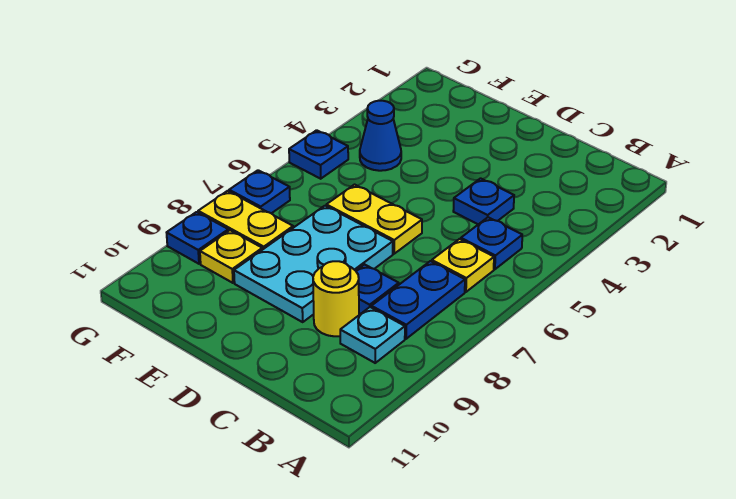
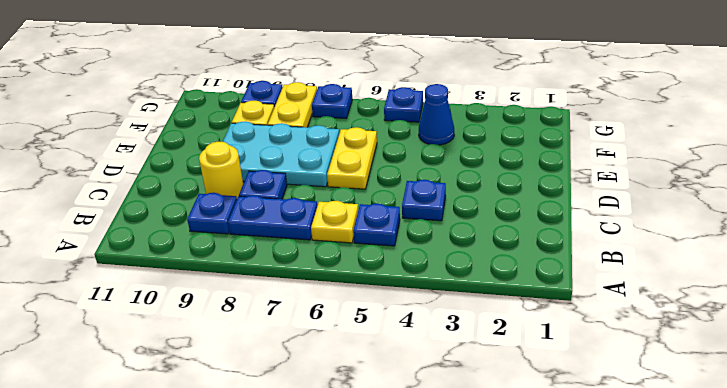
cyan plate B9 level 1 -> blue plate B9 level 1

